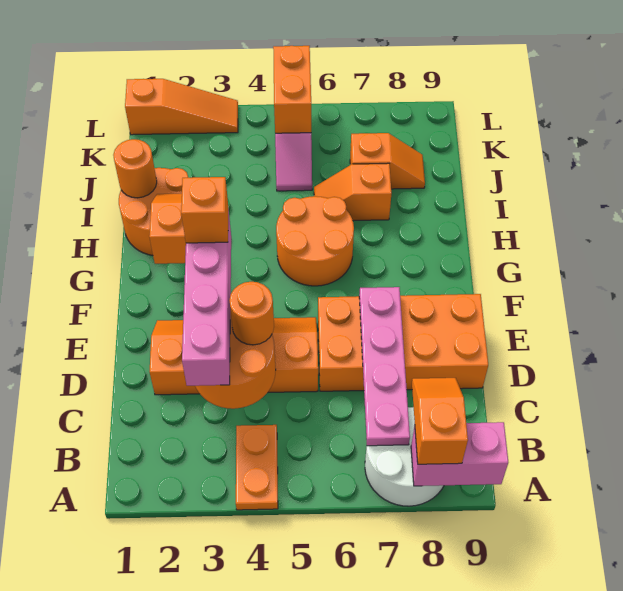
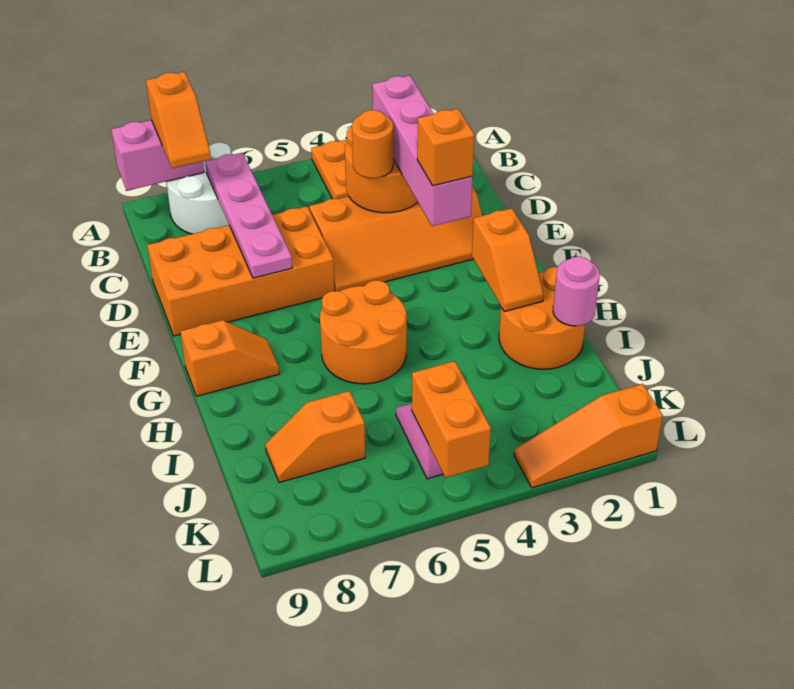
orange round brick I1 level 2 -> pink round brick I1 level 2
orange slope I6:I7 level 1 top 7 -> orange slope G8:G9 level 1 top 9

